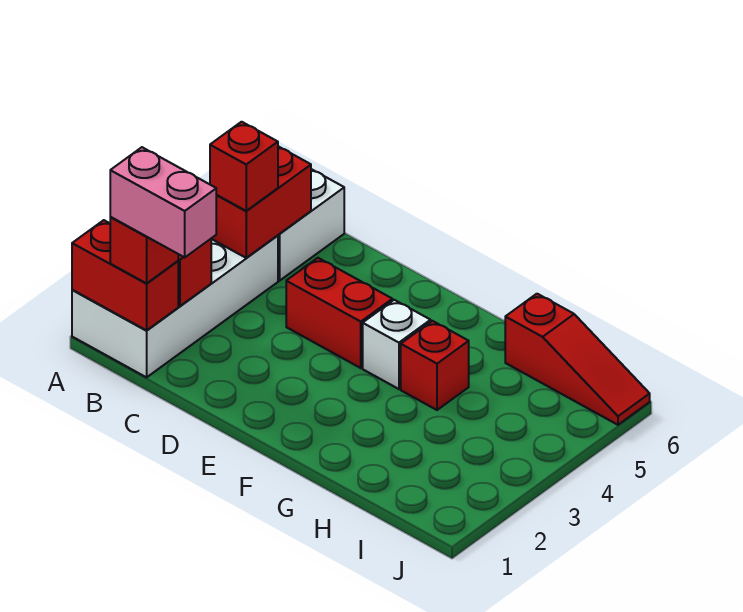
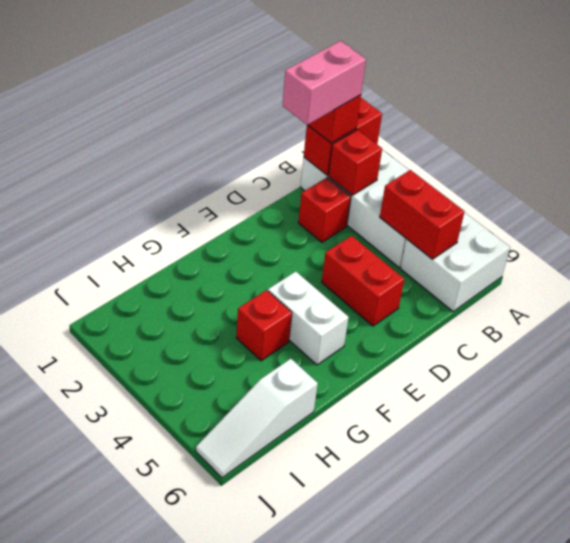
red brick B4 level 3 -> red brick C2 level 1
red brick D4:E4 level 1 -> red brick D4:D5 level 1
white brick F4 level 1 -> white brick F4:F5 level 1
red slope H6:J6 level 1 top H -> white slope H6:J6 level 1 top H

